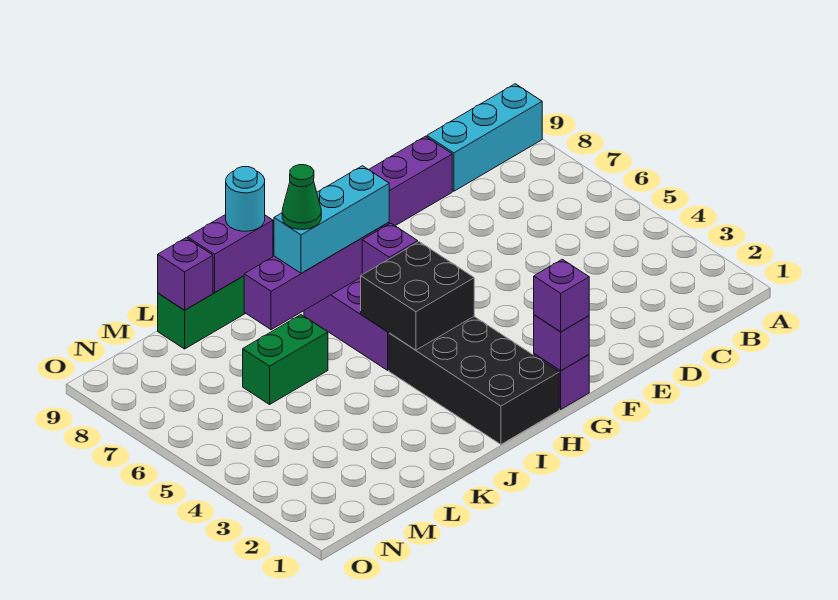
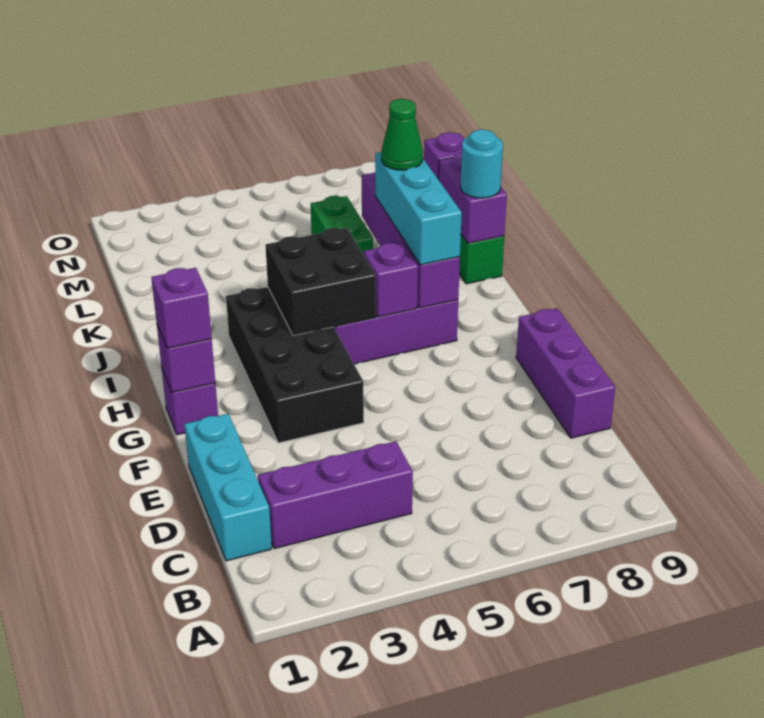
cyan brick A9:C9 level 1 -> cyan brick C1:E1 level 1
none -> purple brick C2:C4 level 1
black brick H1:I4 level 1 -> black brick F3:I4 level 1

